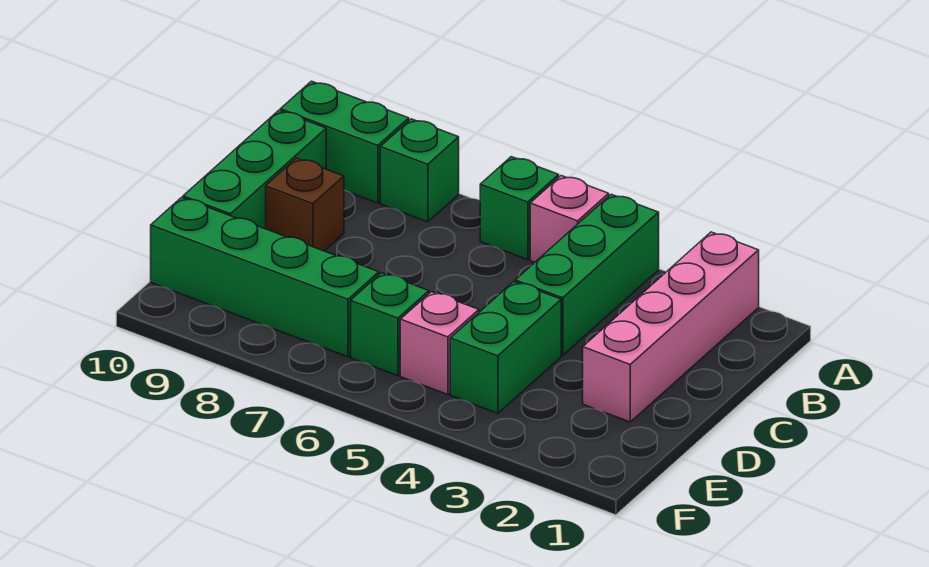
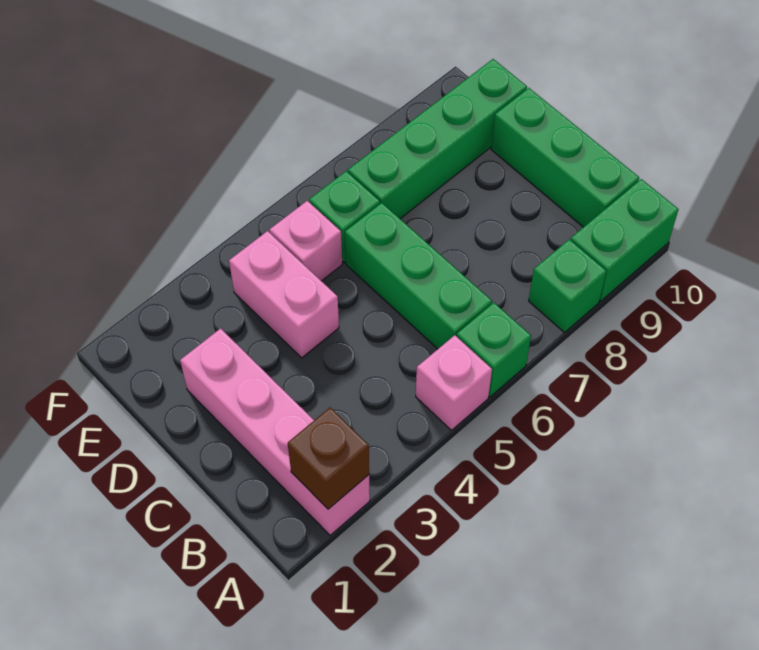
green brick A4:C4 level 1 -> green brick B6:D6 level 1
brown brick C9 level 1 -> brown brick A2 level 2
green brick D4:E4 level 1 -> pink brick D4:E4 level 1

